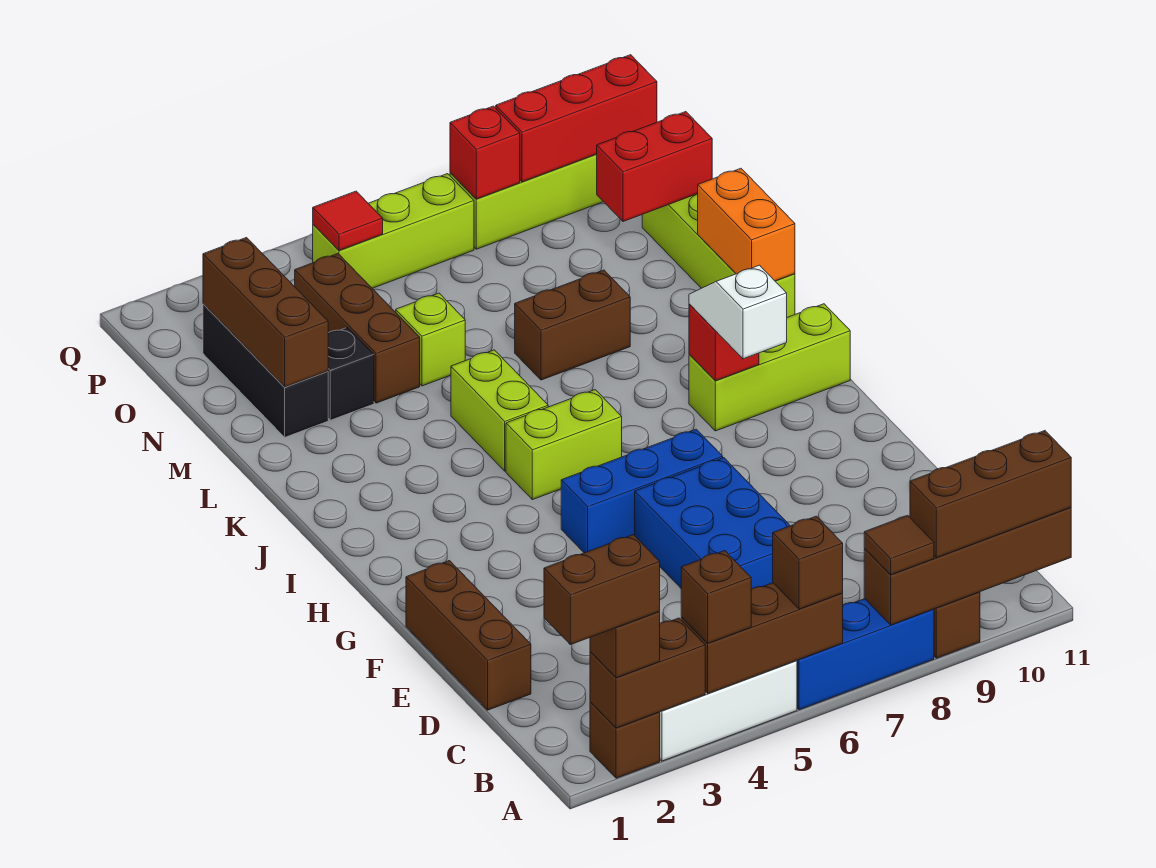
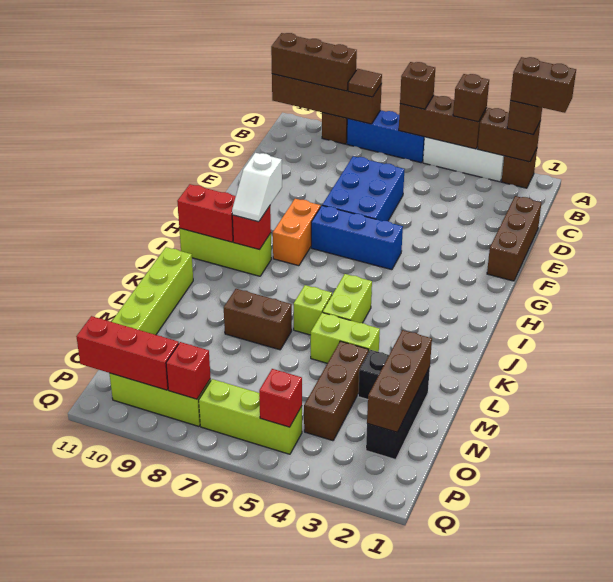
lime brick I5:I6 level 1 -> lime brick L4:L5 level 1
orange brick K11:L11 level 2 -> orange brick G8:H8 level 1
lime brick M5 level 1 -> lime brick K6 level 1
red brick N10:N11 level 2 -> red brick I10:I11 level 2
red tile P5 level 2 -> red brick P5 level 2

